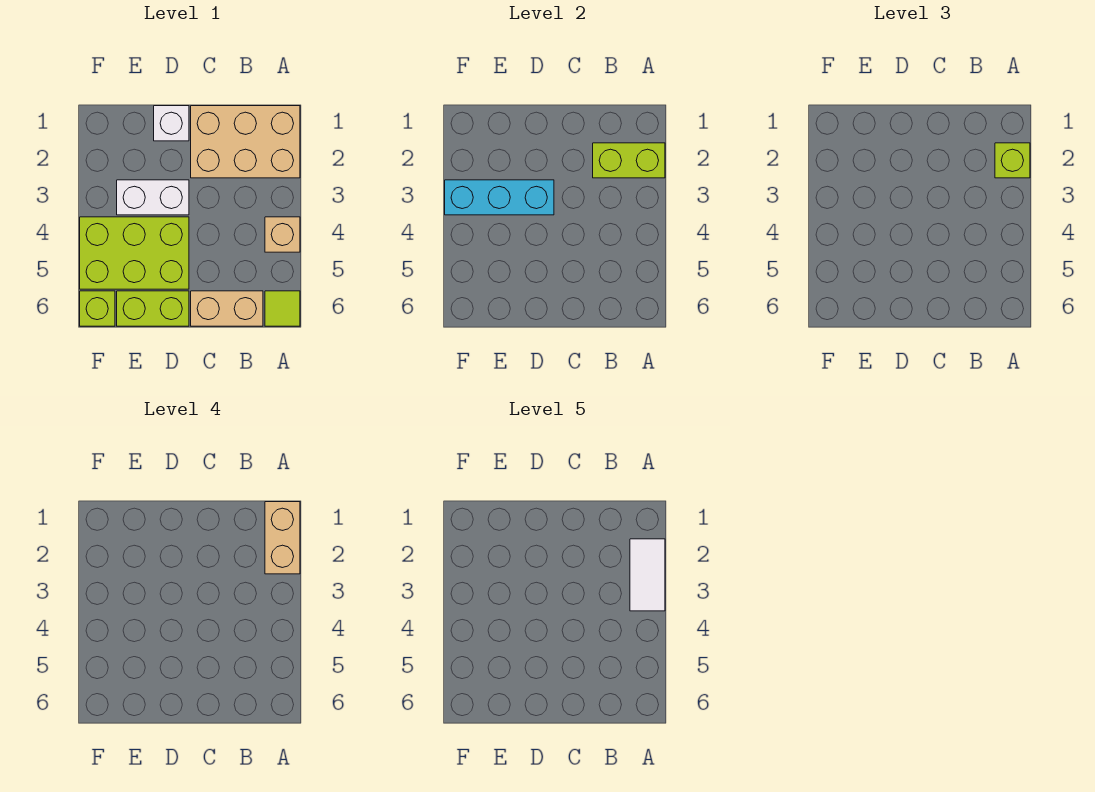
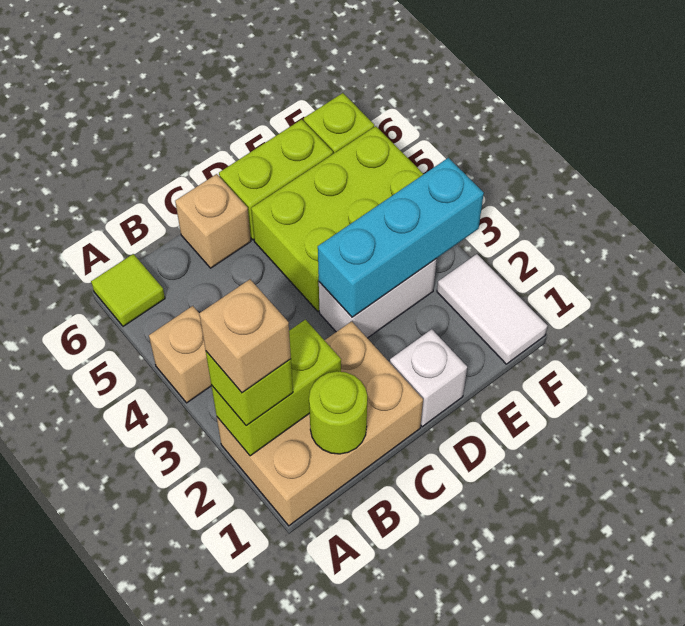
tan brick A1:A2 level 4 -> tan brick A2 level 4
white tile A2:A3 level 5 -> white tile F1:F2 level 1
none -> lime round brick B1 level 2
tan brick B6:C6 level 1 -> tan brick C6 level 1

